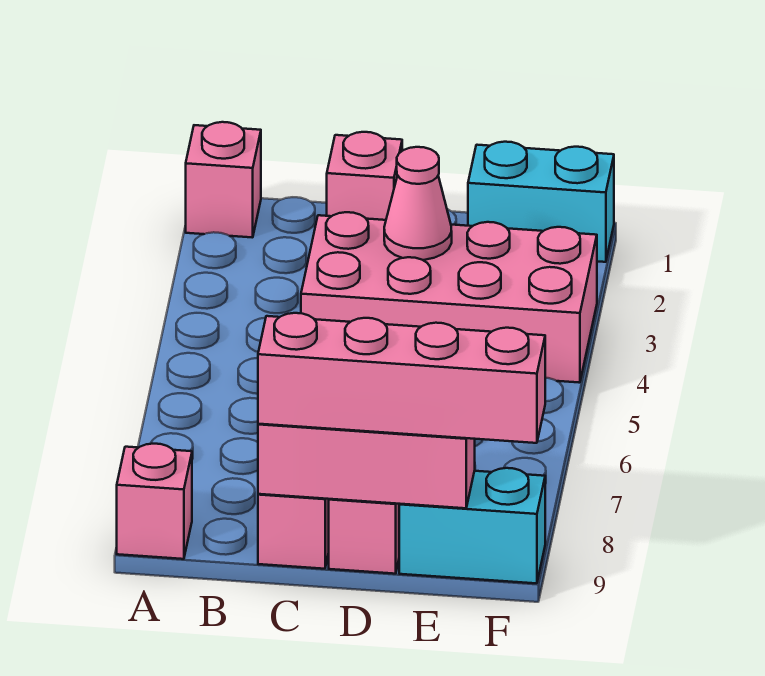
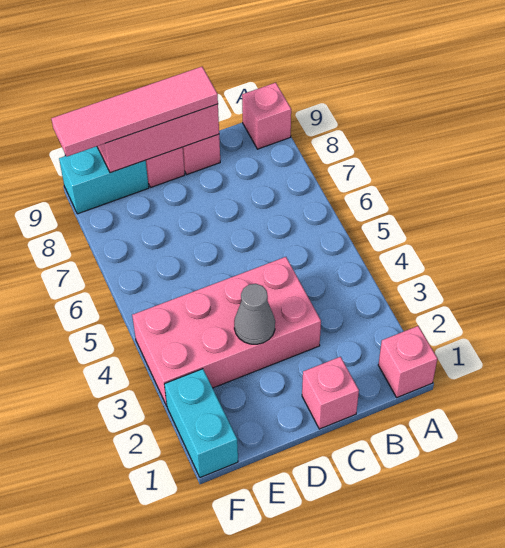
pink brick C9:F9 level 3 -> pink tile C9:F9 level 3
pink cone D3 level 2 -> grey cone D3 level 2
cyan brick E1:F1 level 1 -> cyan brick F1:F2 level 1

